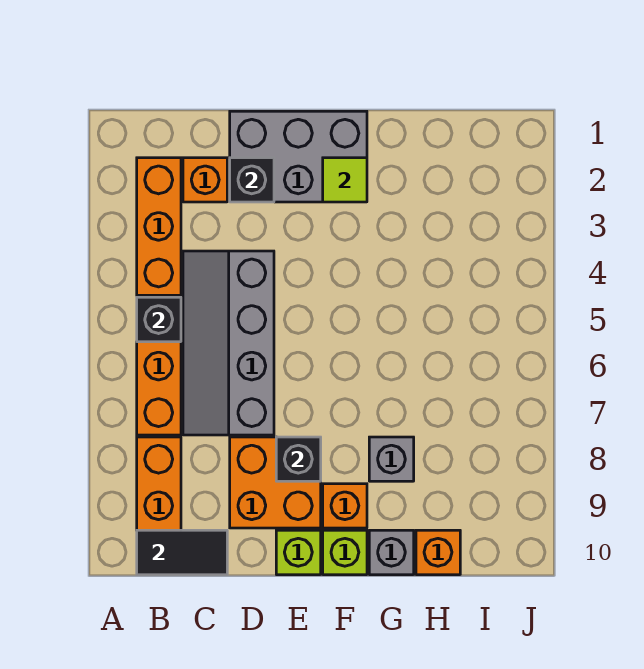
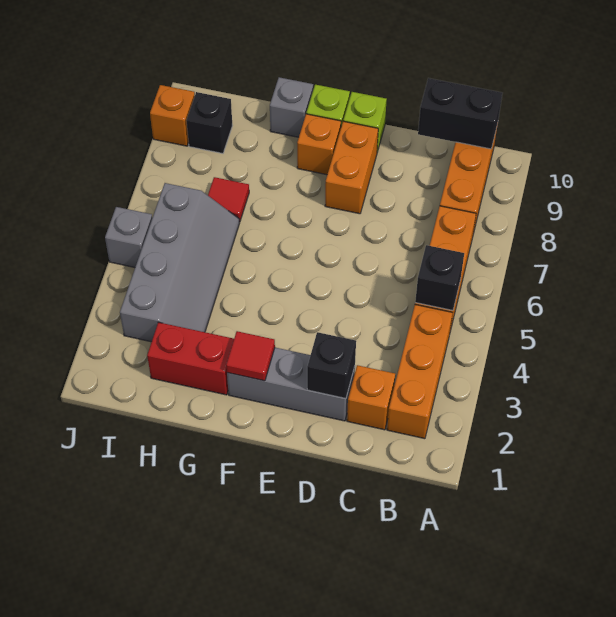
black tile B10:C10 level 2 -> black brick B10:C10 level 2
grey slope C4:D7 level 1 top D -> grey slope H3:I6 level 1 top I
grey brick D1:F2 level 1 -> grey brick D2:F2 level 1
orange brick D8:E9 level 1 -> orange brick E8:E9 level 1
black brick E8 level 2 -> black brick I9 level 1
lime tile F2 level 2 -> red tile F2 level 2
none -> red brick G2:H2 level 1
grey brick G8 level 1 -> grey brick J5 level 1
none -> red tile H7 level 1
orange brick H10 level 1 -> orange brick J9 level 1

